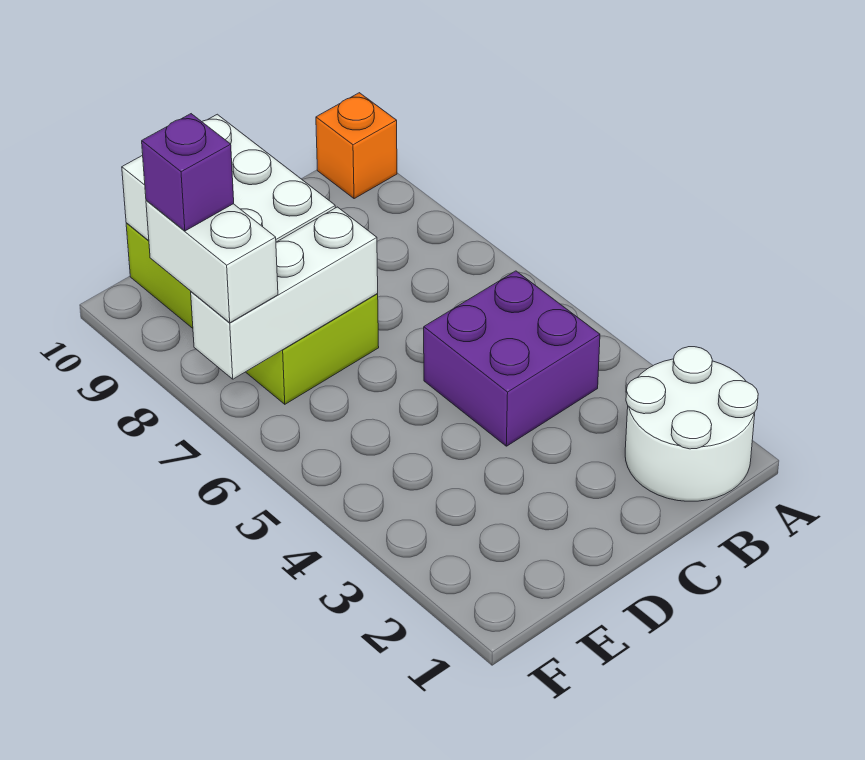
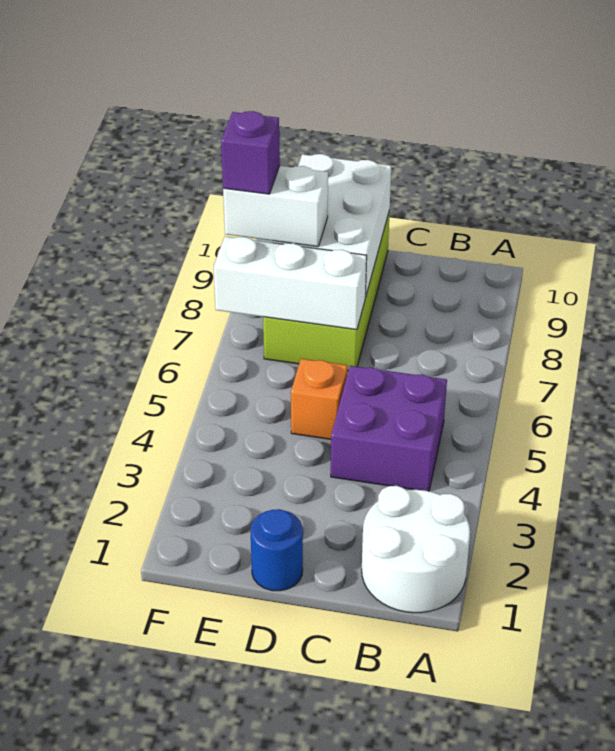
orange brick A10 level 1 -> orange brick D5 level 1
none -> blue round brick D1 level 1
white brick F7:F8 level 3 -> white brick E8:F8 level 3

